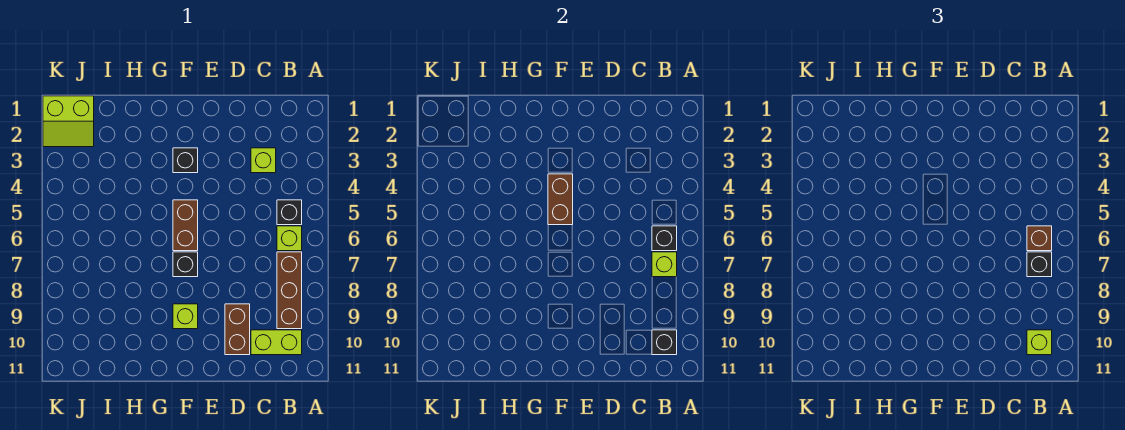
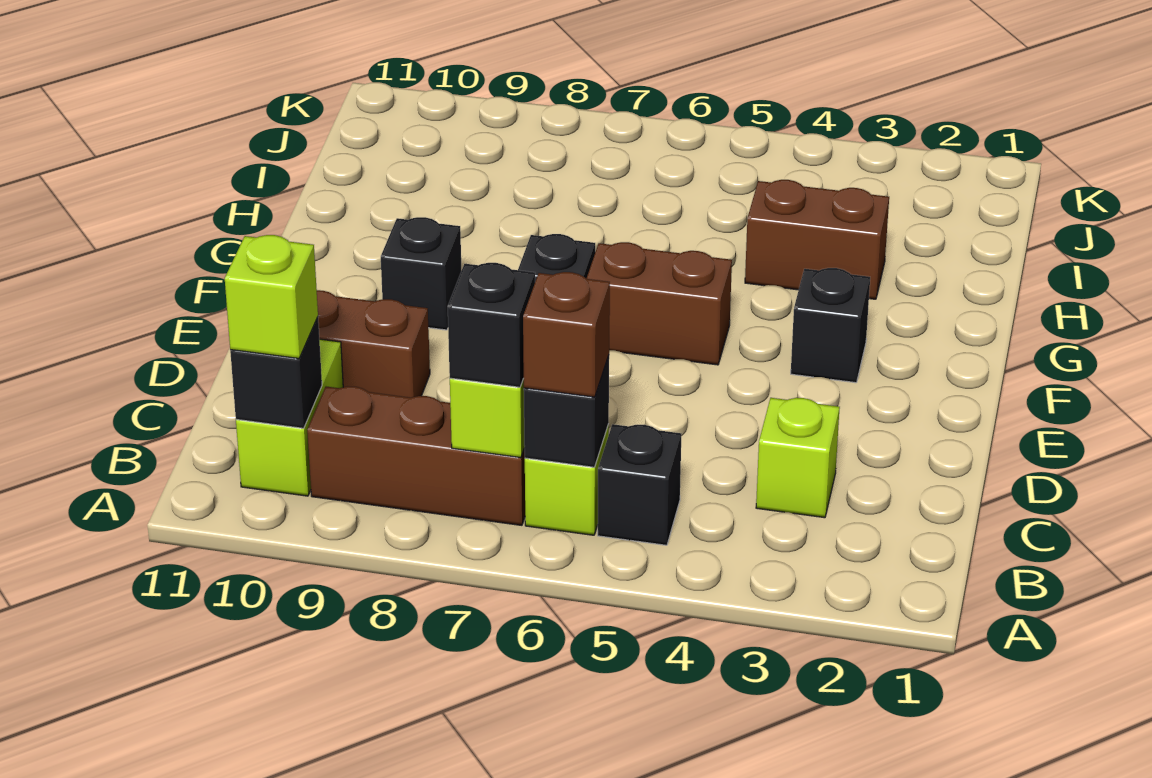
brown brick F4:F5 level 2 -> brown brick H3:H4 level 1
lime brick F9 level 1 -> black brick F9 level 1
lime slope J1:K2 level 1 top 1 -> none

